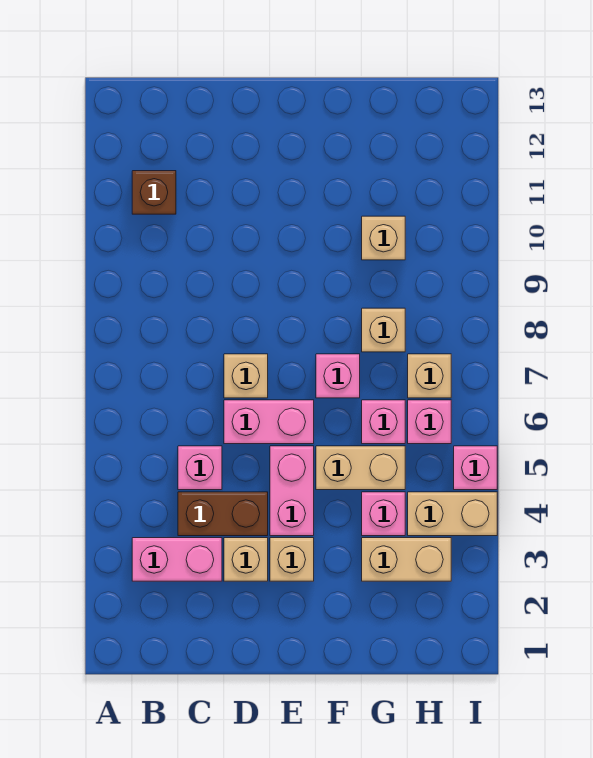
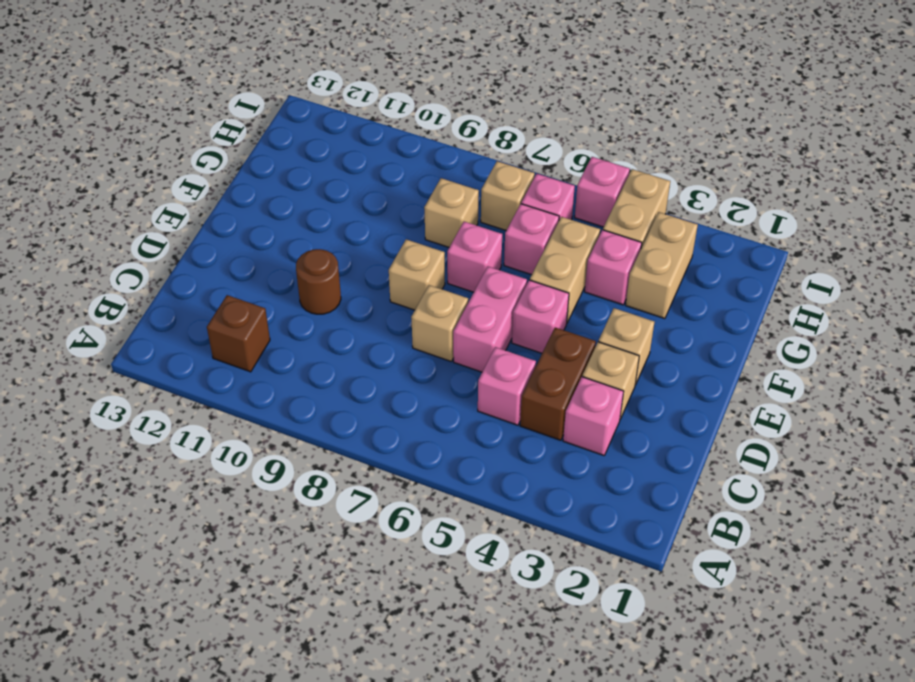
pink brick B3:C3 level 1 -> pink brick C3 level 1
none -> brown round brick D10 level 1
pink brick E4:E5 level 1 -> pink brick E5 level 1
tan brick G10 level 1 -> tan brick E8 level 1

